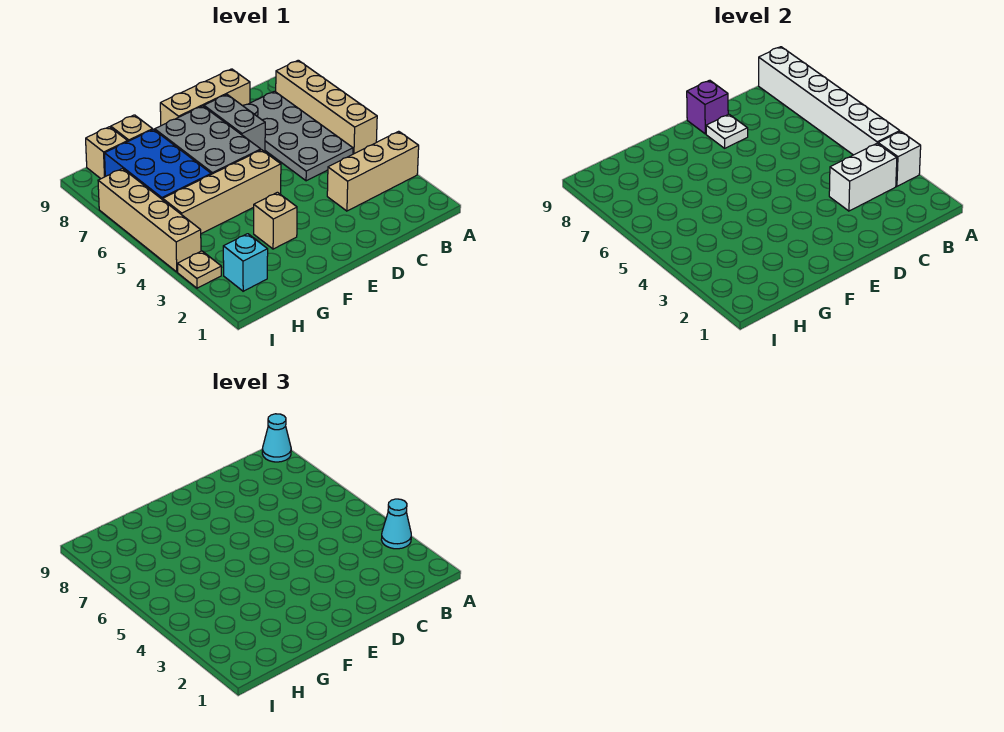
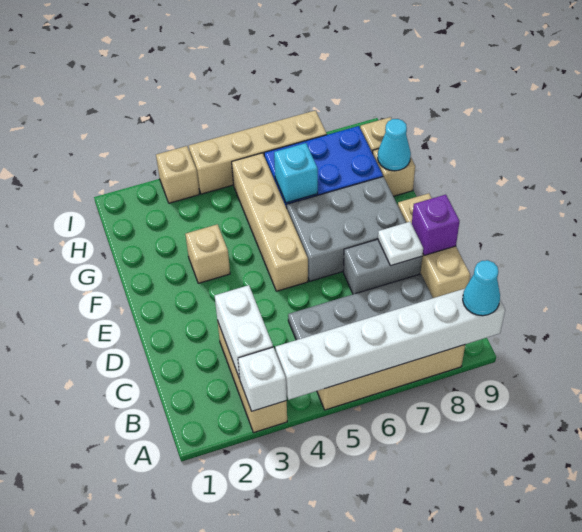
cyan cone A3 level 3 -> cyan cone G9 level 2
cyan brick H2 level 1 -> cyan brick G6 level 2
tan plate I3 level 1 -> tan brick I3 level 1

